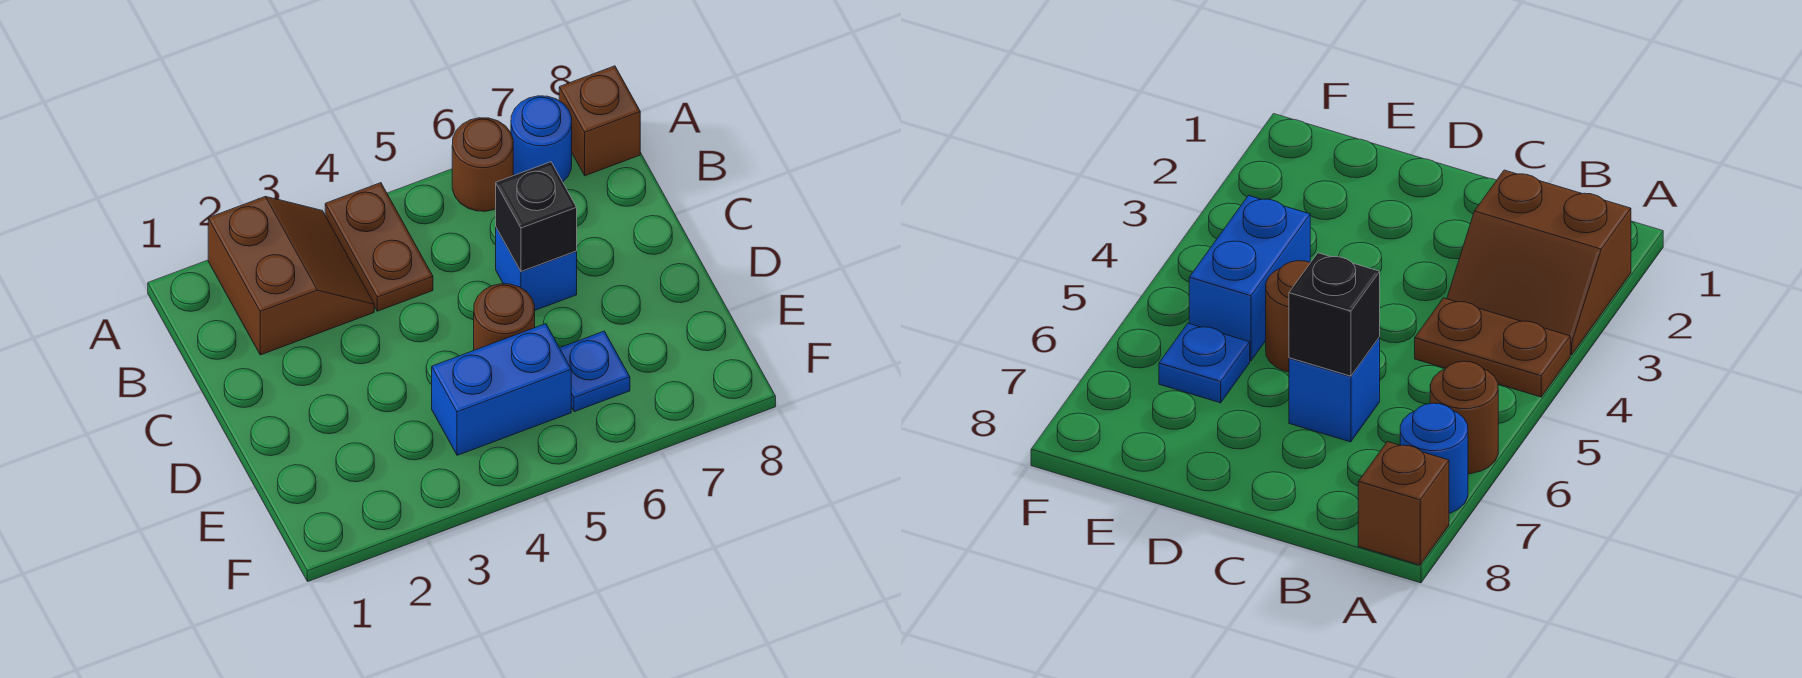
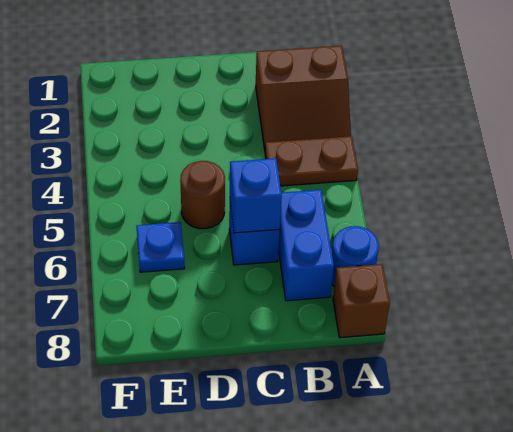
brown round brick A6 level 1 -> none
black brick C6 level 2 -> blue brick C6 level 2
blue brick E4:E5 level 1 -> blue brick B6:B7 level 1

